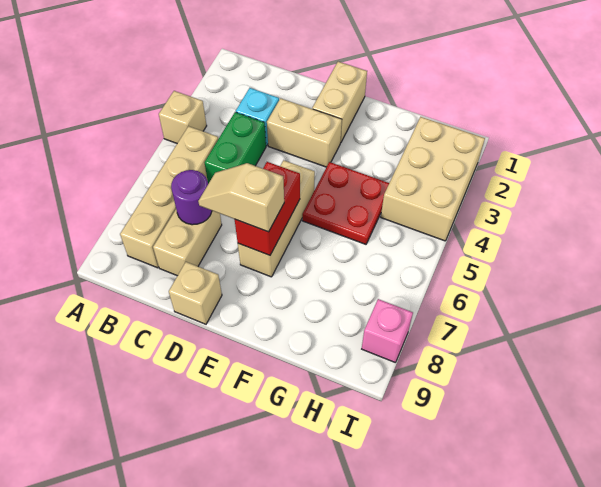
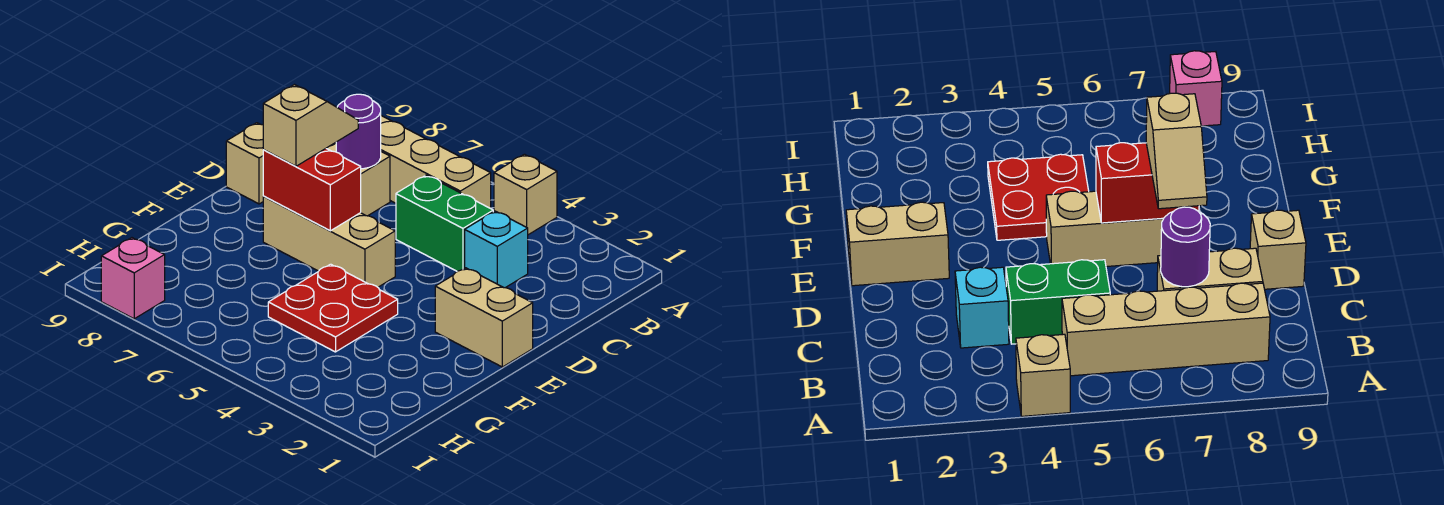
tan brick D3:E3 level 1 -> none
tan brick H2:I4 level 1 -> none

